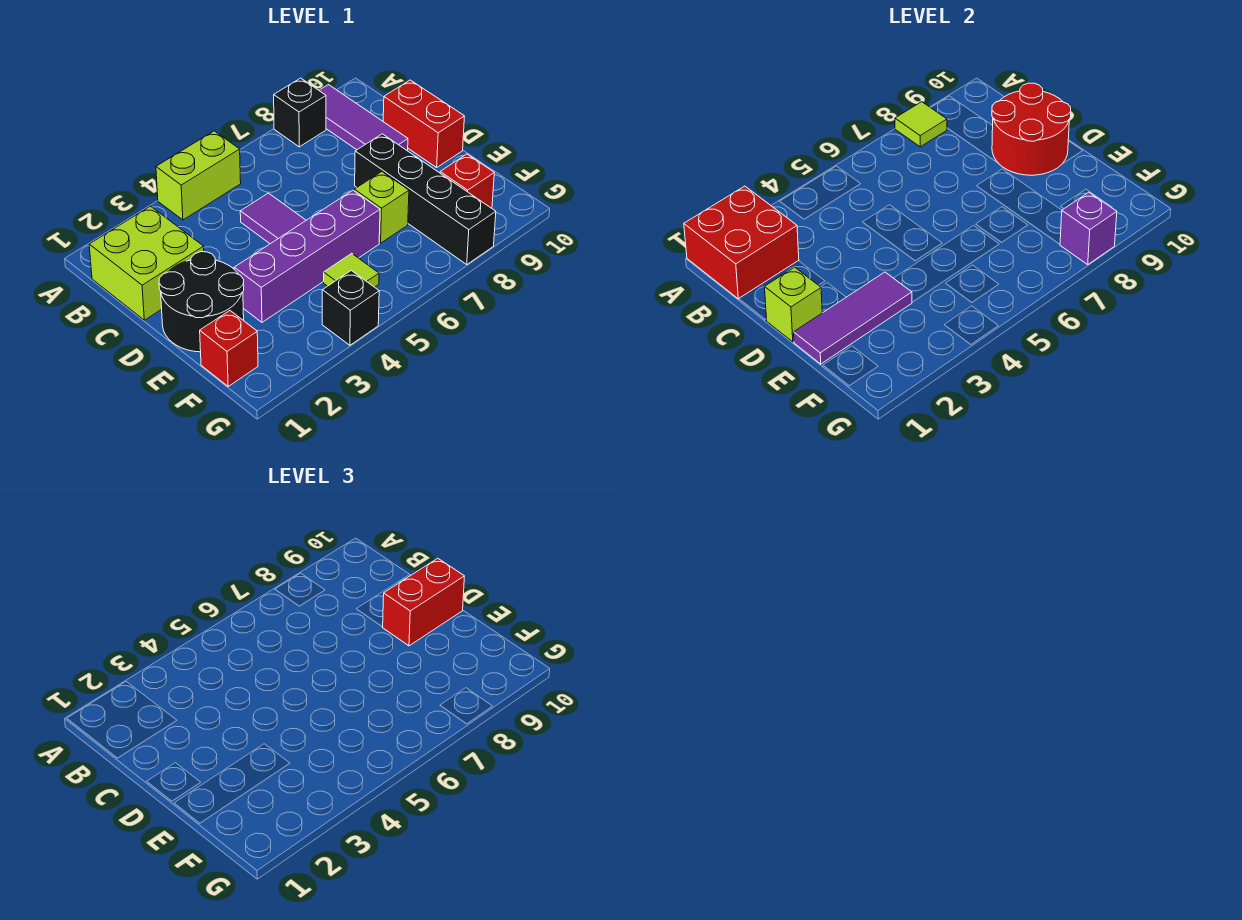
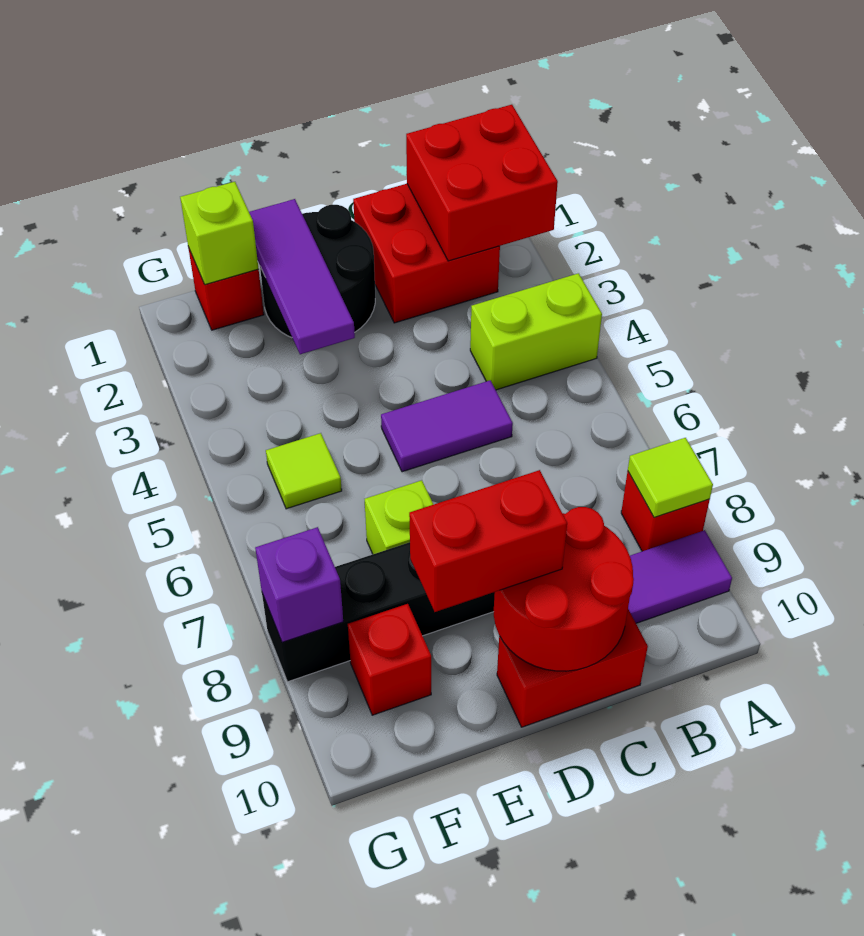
lime brick A4:A5 level 1 -> lime brick A4:B4 level 1
black brick A8 level 1 -> red brick A8 level 1
lime brick B1:C2 level 1 -> red brick B1:C2 level 1
lime brick D1 level 2 -> lime brick F1 level 2
red brick D9:D10 level 3 -> red brick D9:E9 level 3
purple brick E3:E6 level 1 -> none
black brick G4 level 1 -> none

